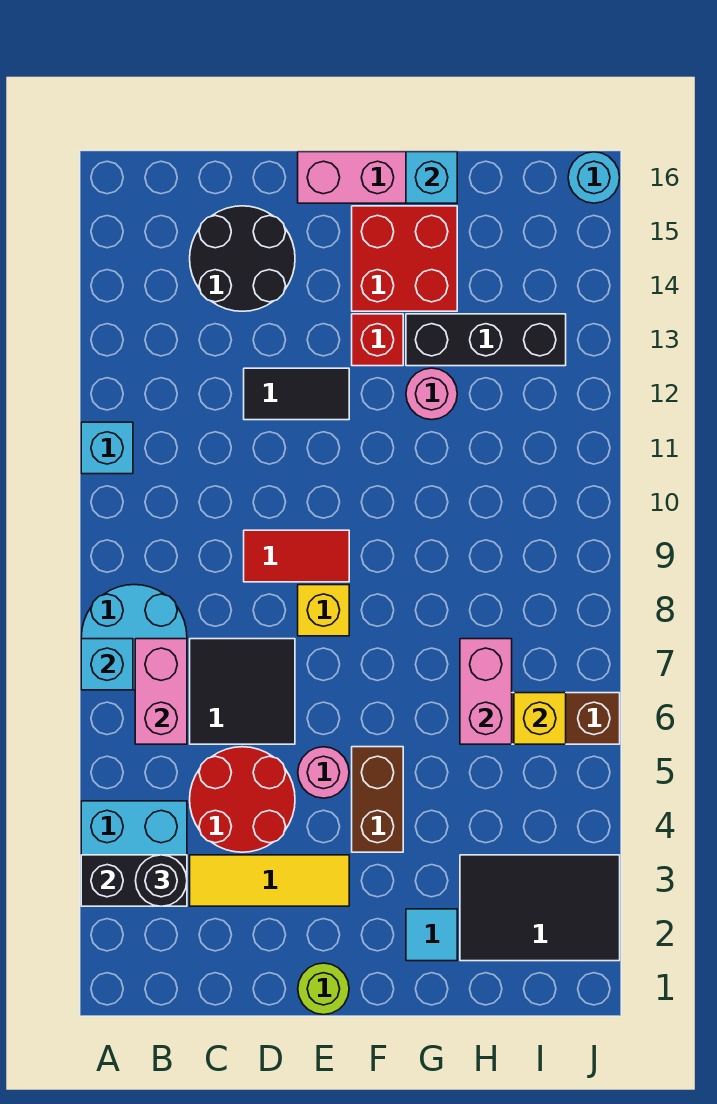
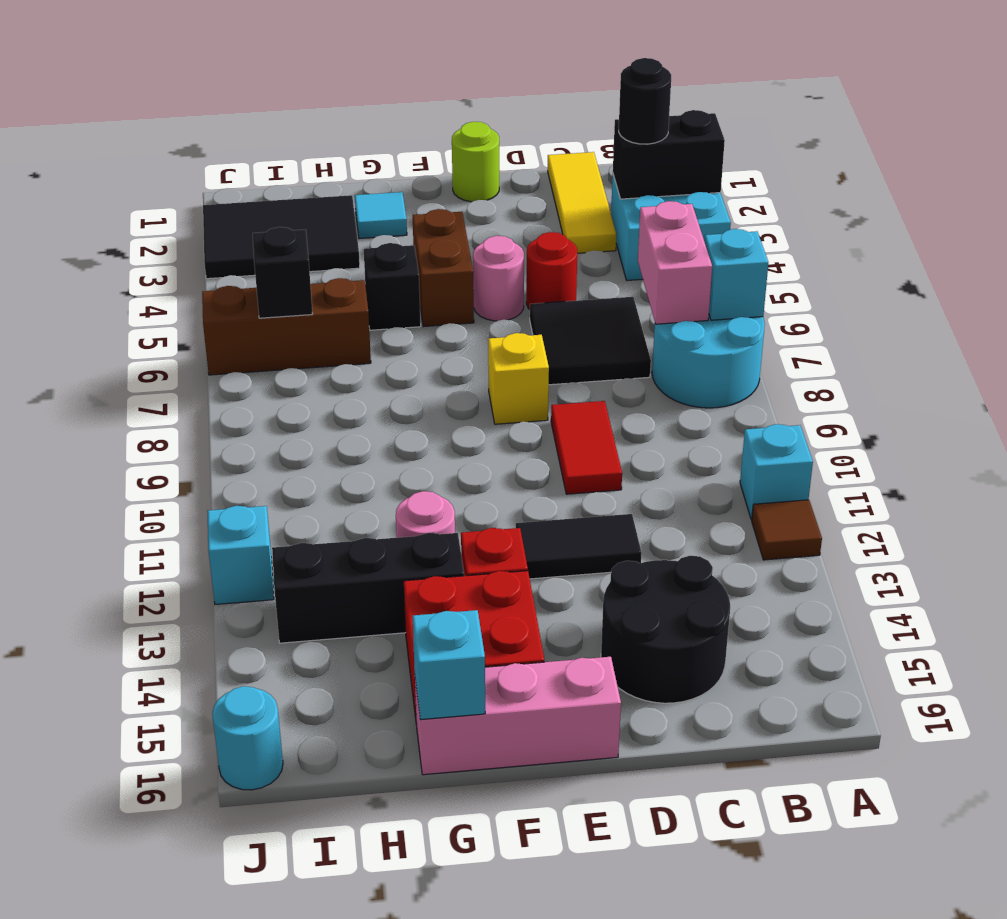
none -> brown tile A12 level 1
yellow tile C3:E3 level 1 -> yellow tile C1:C3 level 1
red round brick C4:D5 level 1 -> red round brick D5 level 1
red tile D9:E9 level 1 -> red tile D9:D10 level 1
none -> black brick G5 level 1
pink brick H6:H7 level 2 -> none
yellow brick I6 level 2 -> black brick I6 level 2
none -> cyan brick J12 level 1

